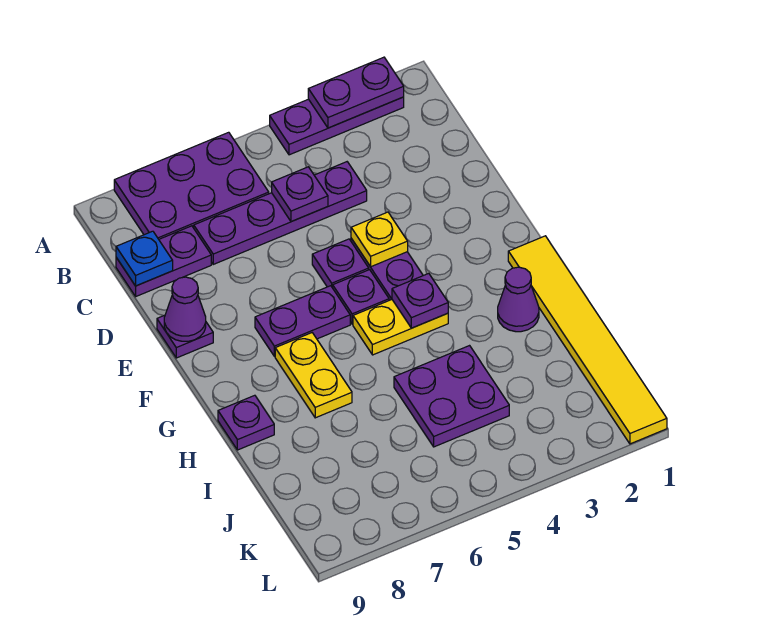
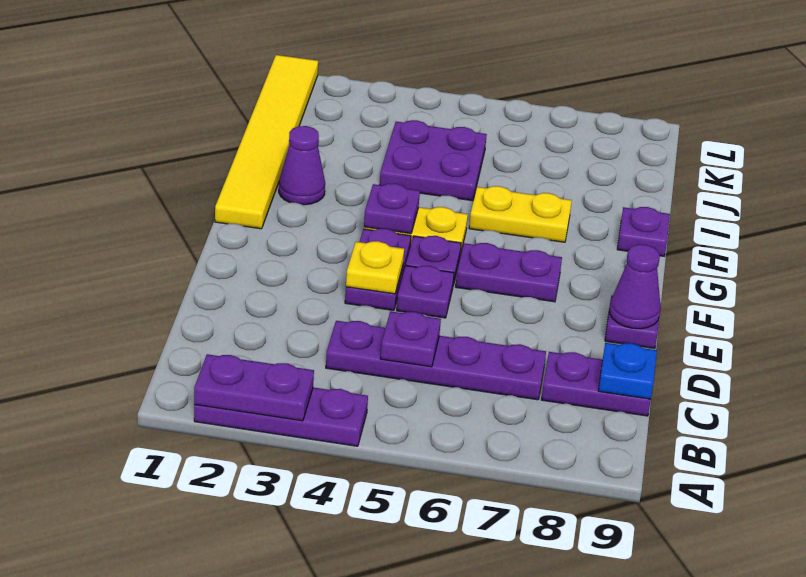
purple plate A6:B8 level 1 -> none
yellow plate G7:H7 level 1 -> yellow plate H6:H7 level 1

